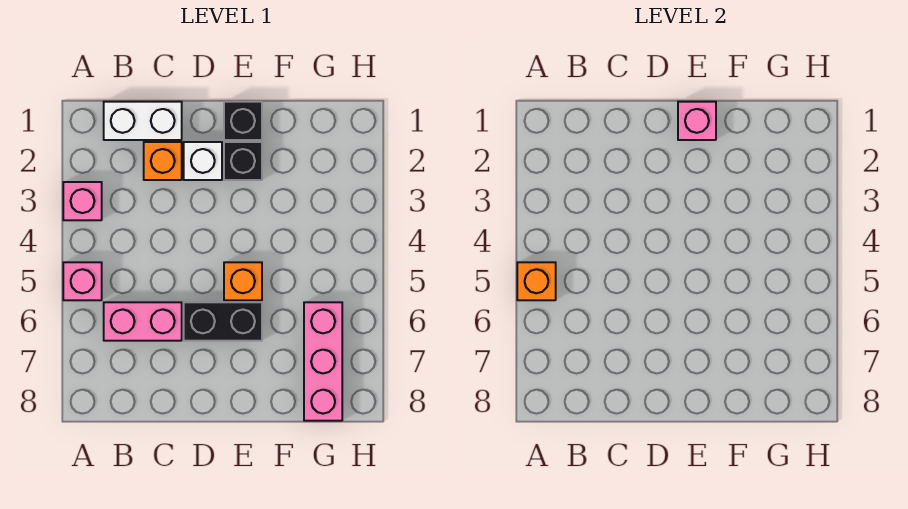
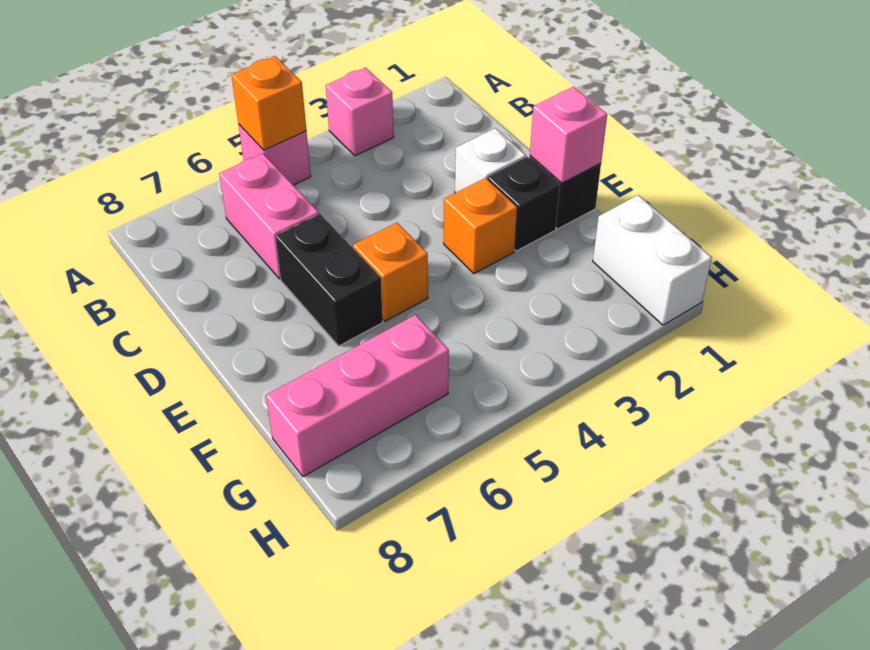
white brick B1:C1 level 1 -> white brick G1:H1 level 1
orange brick C2 level 1 -> orange brick E3 level 1

